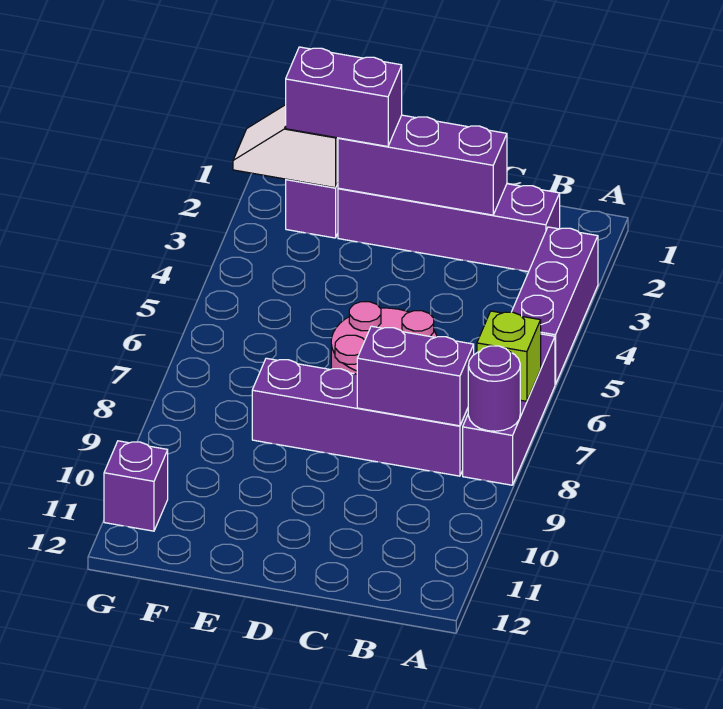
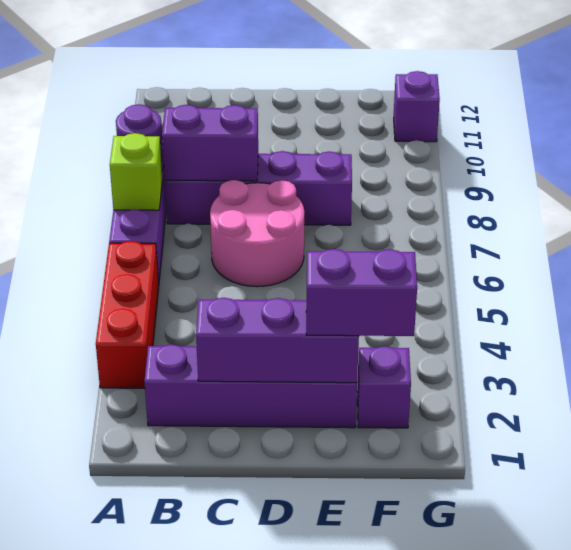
purple brick A3:A5 level 1 -> red brick A3:A5 level 1
white slope F2:G2 level 2 top F -> none

